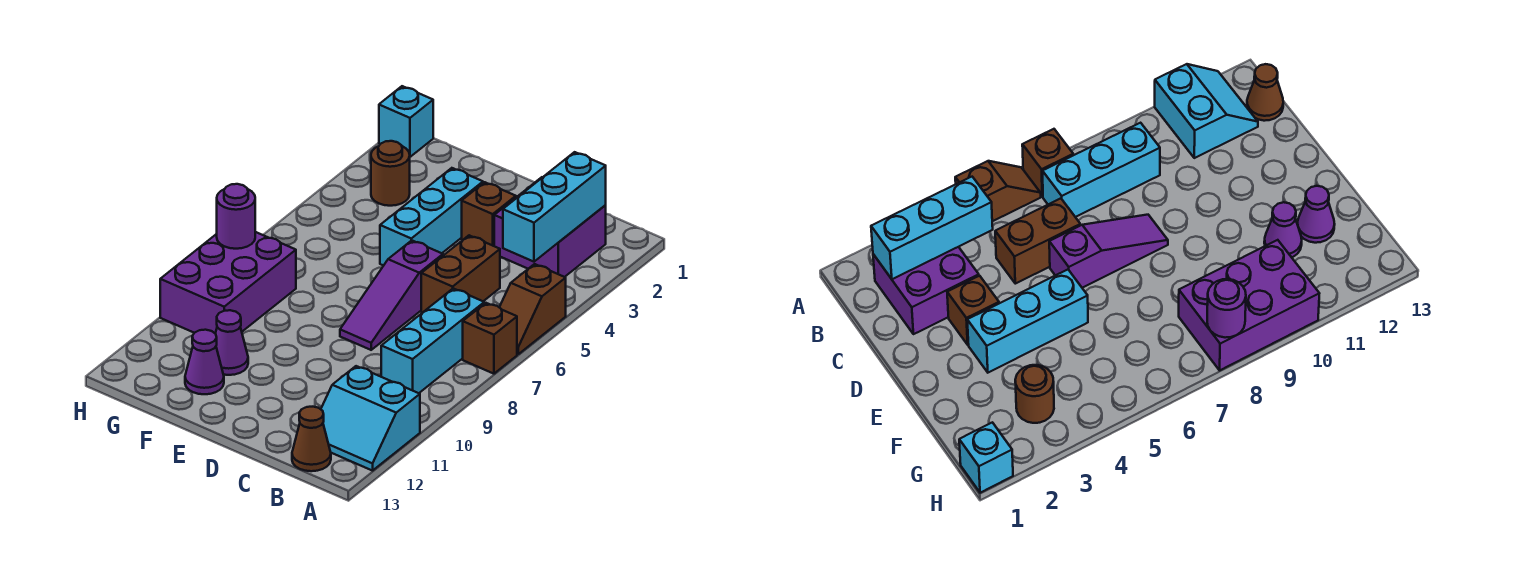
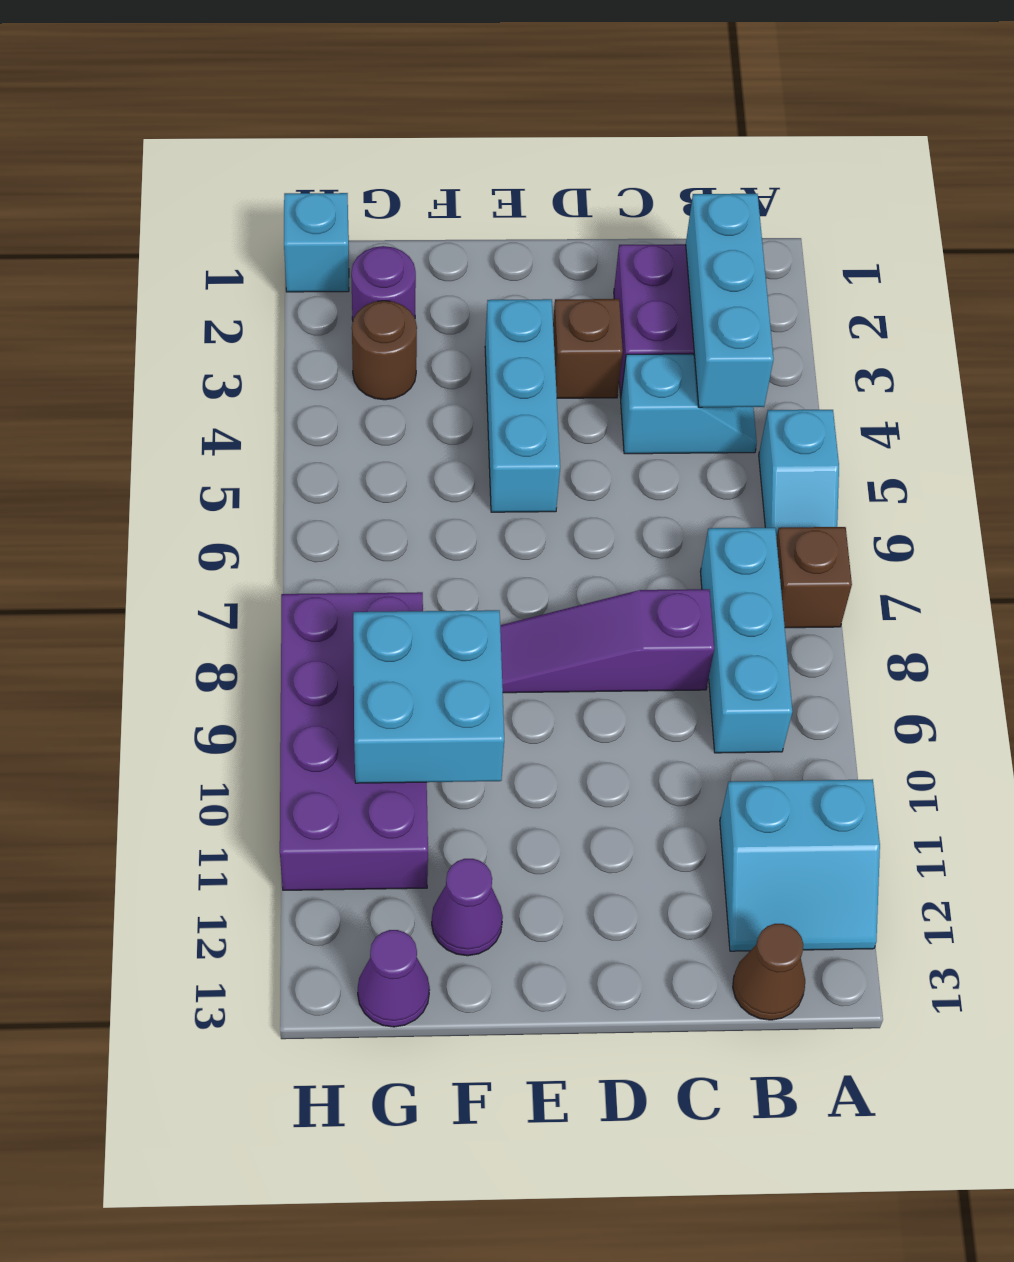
brown slope A5:A6 level 1 top 5 -> cyan slope A5:A6 level 1 top 5
none -> cyan slope B4:C4 level 1 top C
brown brick C5:C6 level 1 -> none
purple slope D6:D8 level 1 top 6 -> purple slope C8:E8 level 1 top C
none -> cyan brick F9:G10 level 2
purple cone F11 level 1 -> purple cone G13 level 1
purple brick G8:H10 level 1 -> purple brick G8:H11 level 1
purple round brick H8 level 2 -> purple round brick G2 level 1

